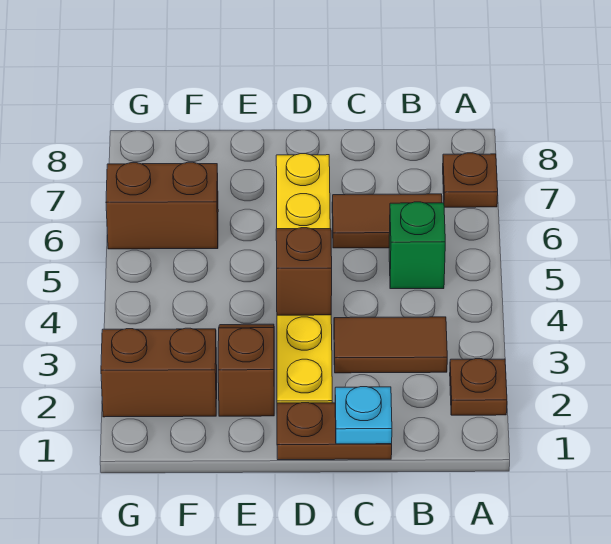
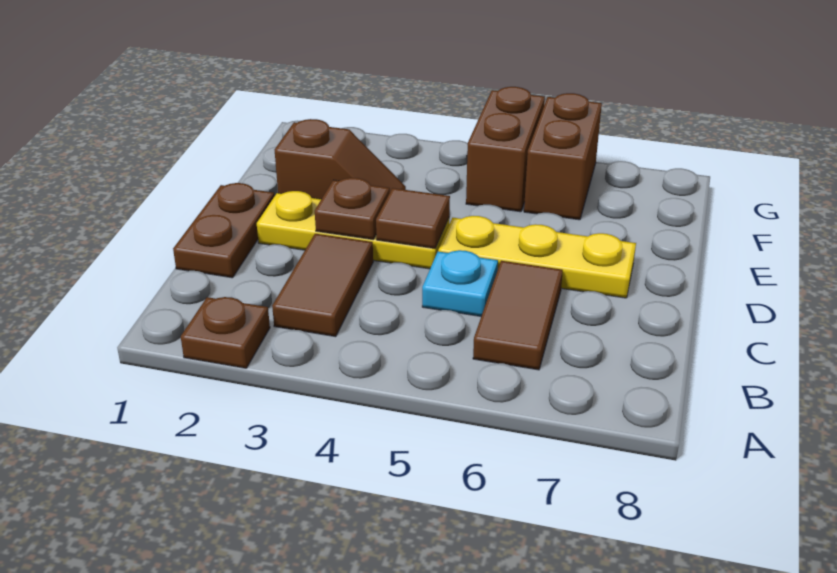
brown plate A7 level 1 -> brown plate D3 level 2
green brick B5 level 1 -> none
cyan plate C1 level 2 -> cyan plate C5 level 1
brown brick D4 level 2 -> brown tile D4 level 2
brown brick F2:G2 level 1 -> brown brick F5:G5 level 1

